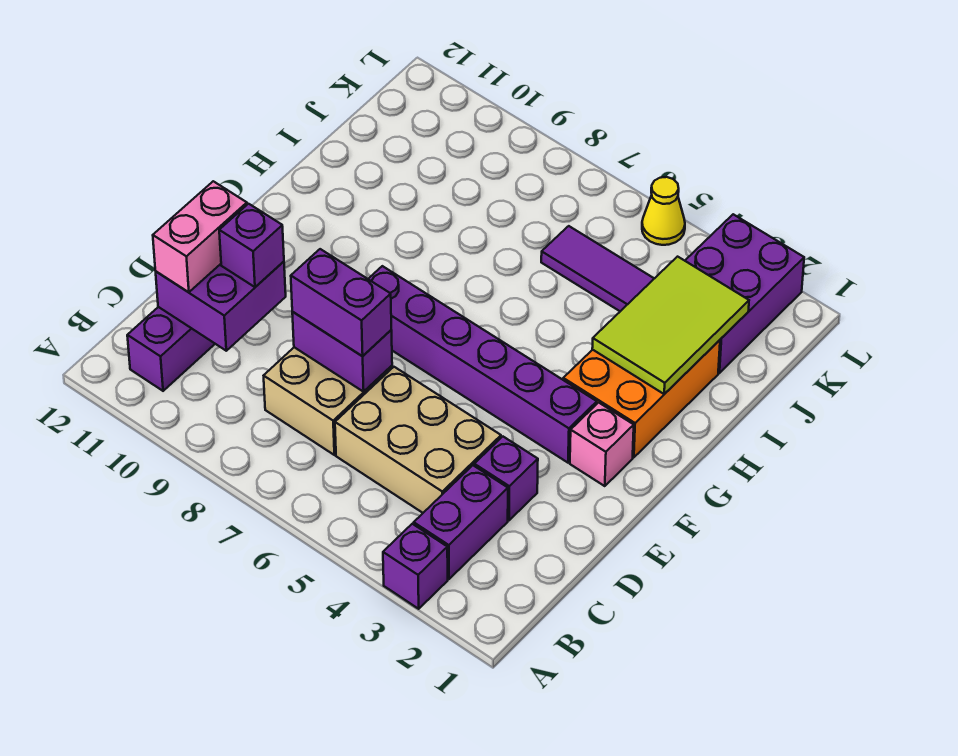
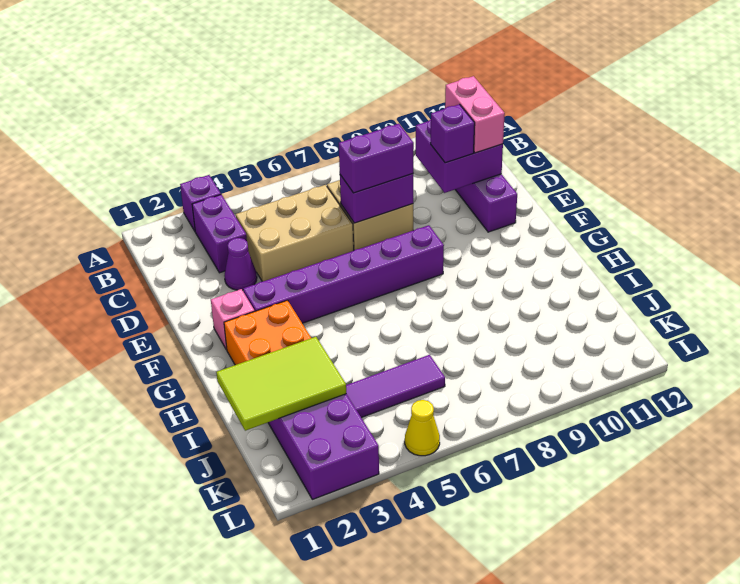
purple brick D3 level 1 -> purple cone D3 level 1
lime tile H2:J3 level 2 -> lime tile I1:J3 level 2

